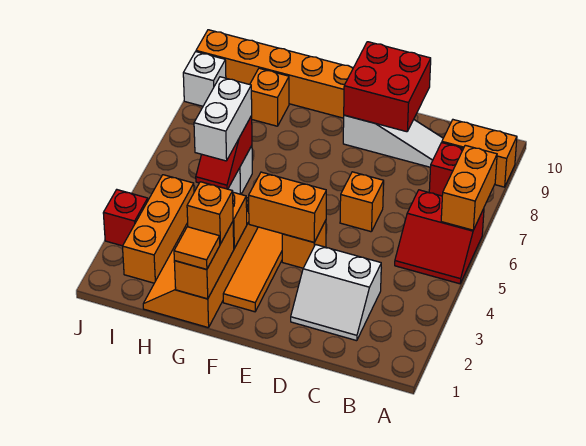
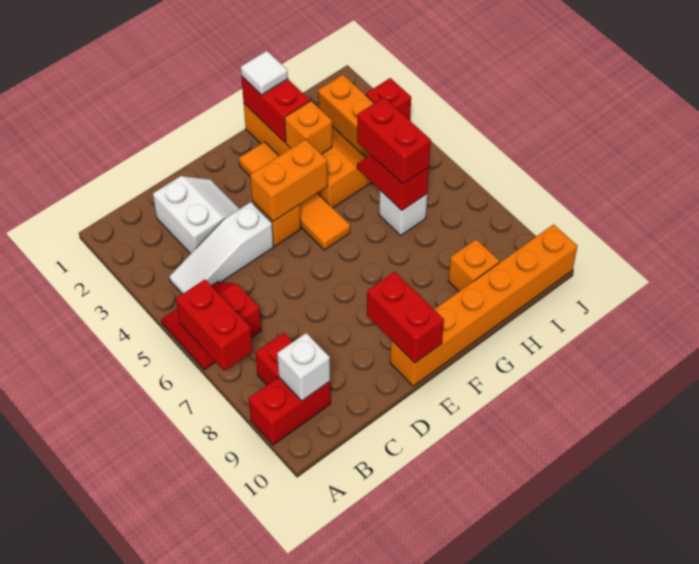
orange brick A6:A7 level 2 -> red brick A6:A7 level 2
orange brick A9:B9 level 1 -> red brick A9:B9 level 1
white slope C2:D3 level 1 top 3 -> white slope C2:D3 level 1 top C
white slope C9:E9 level 1 top E -> white slope B4:D4 level 1 top D
orange brick D6 level 1 -> none
red brick D9:E10 level 2 -> red brick E9:E10 level 2
orange brick G1:G2 level 2 -> red brick G1:G2 level 2
orange tile G1 level 3 -> white tile G1 level 3
orange brick G2 level 3 -> none
white brick H5:H6 level 3 -> red brick H5:H6 level 3
white brick J9 level 1 -> white brick B9 level 2

